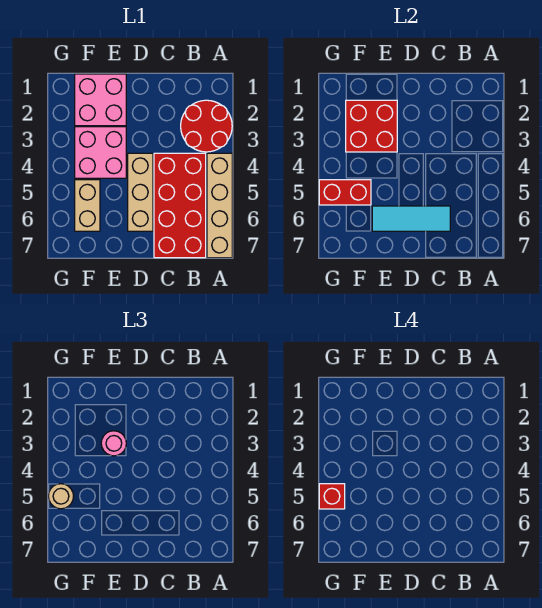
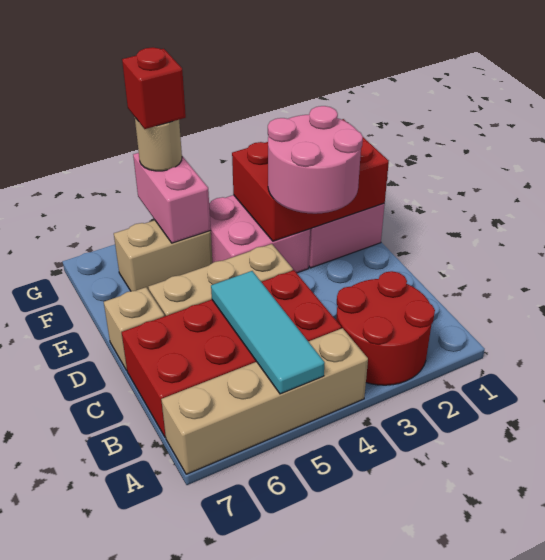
cyan tile C6:E6 level 2 -> cyan tile A5:C5 level 2
none -> tan brick D7 level 1
red brick E2:F3 level 2 -> red brick E1:F3 level 2
pink round brick E3 level 3 -> pink round brick D2:E3 level 3
red brick F5:G5 level 2 -> pink brick F5:G5 level 2

